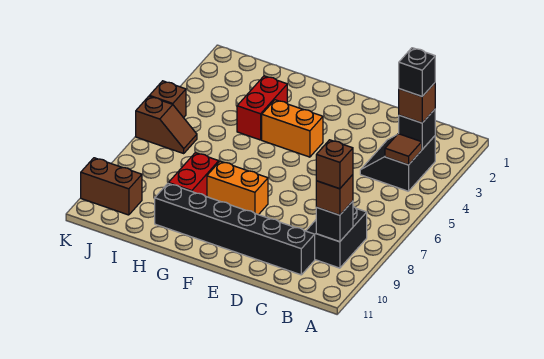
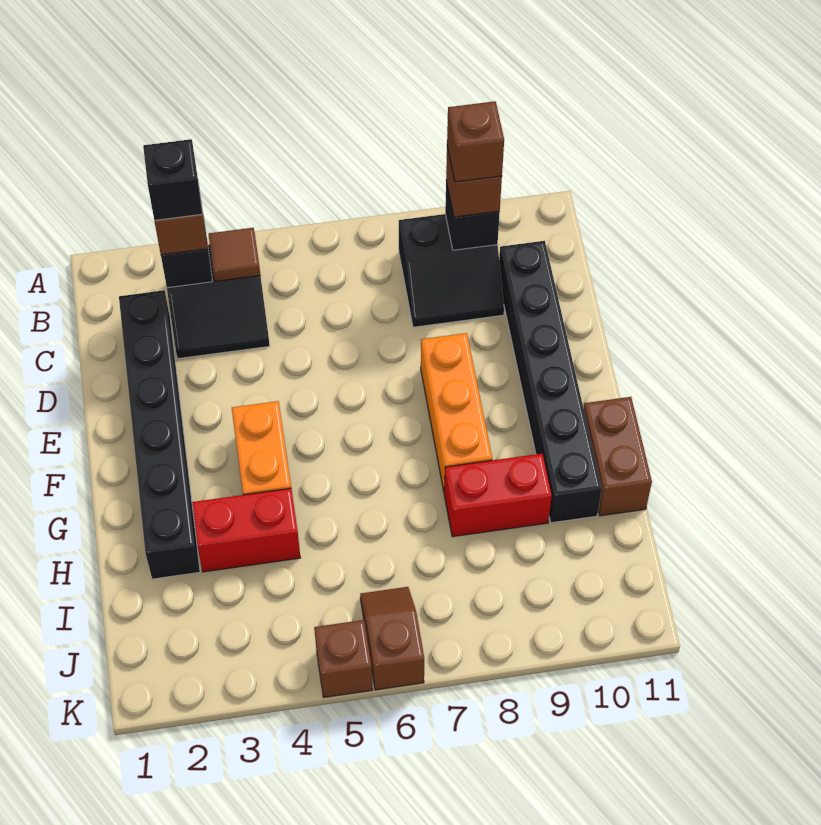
none -> black brick C2:H2 level 1
orange brick F8:G8 level 1 -> orange brick E8:G8 level 1
brown brick J10:K10 level 1 -> brown brick G11:H11 level 1

